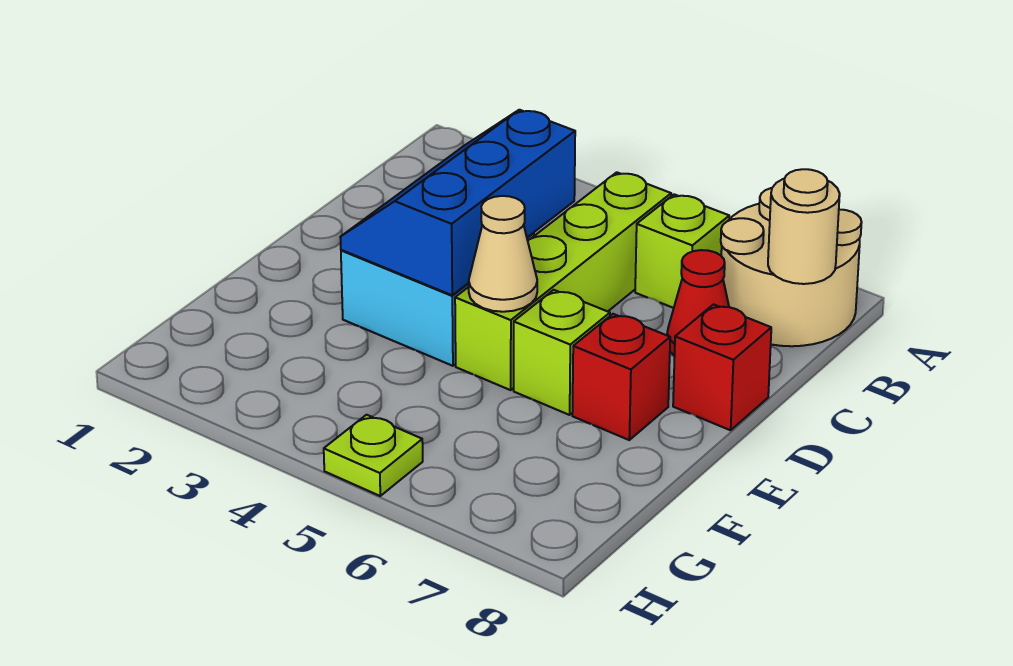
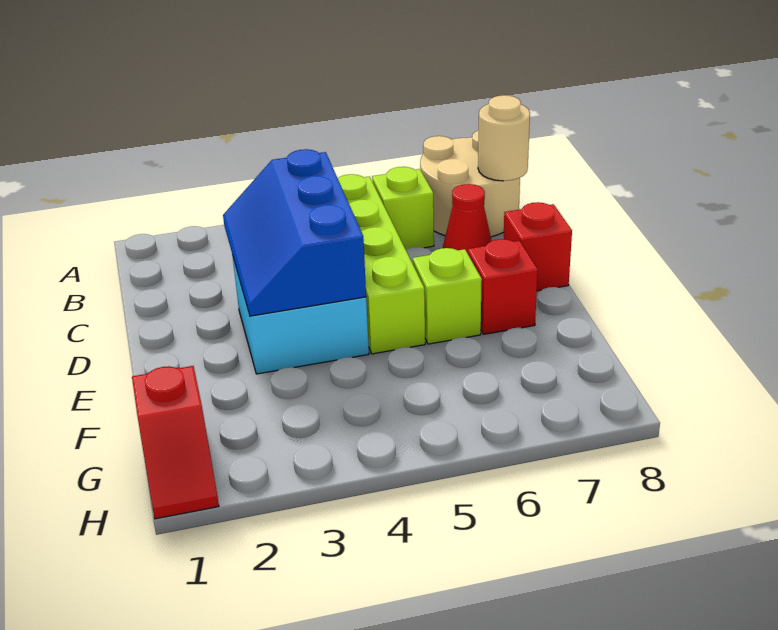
tan cone E5 level 2 -> none
none -> red slope G1:H1 level 1 top G
lime plate H5 level 1 -> none

